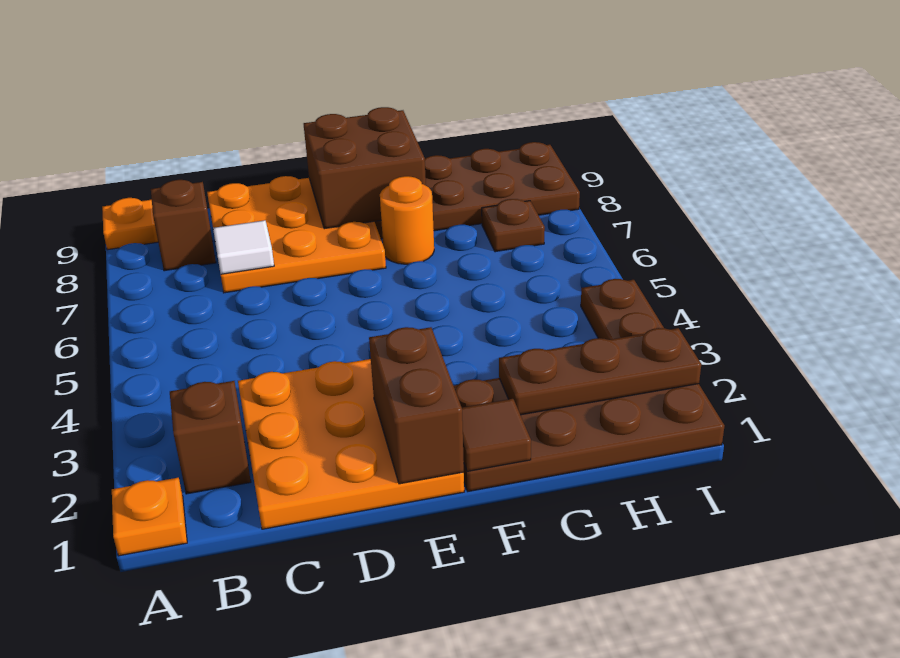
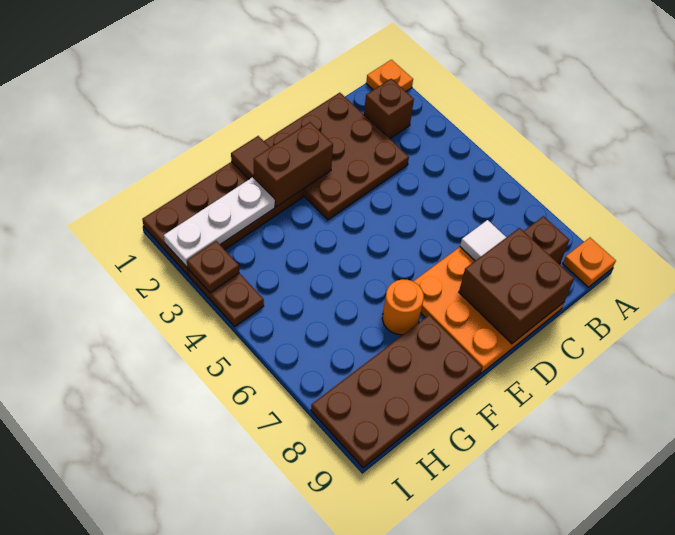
orange plate C1:E3 level 1 -> brown plate C1:E3 level 1
brown brick E1:E2 level 2 -> brown brick E2:F2 level 2
brown brick E8:F9 level 2 -> brown brick C8:D9 level 2
brown plate G2:I2 level 2 -> white plate G2:I2 level 2
brown plate H7 level 1 -> brown plate I3 level 2

